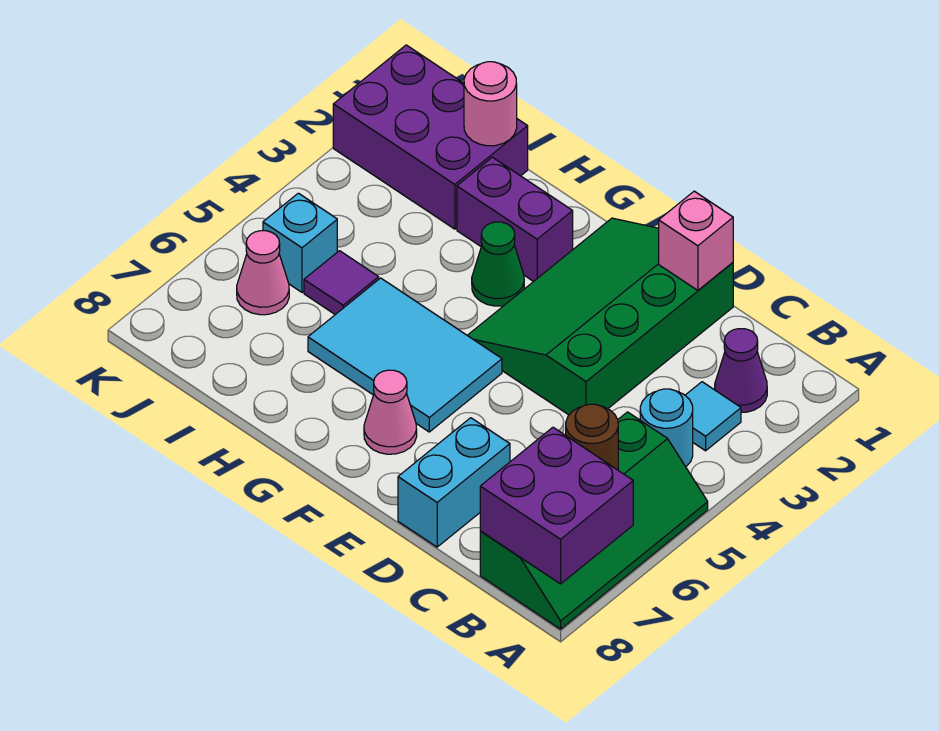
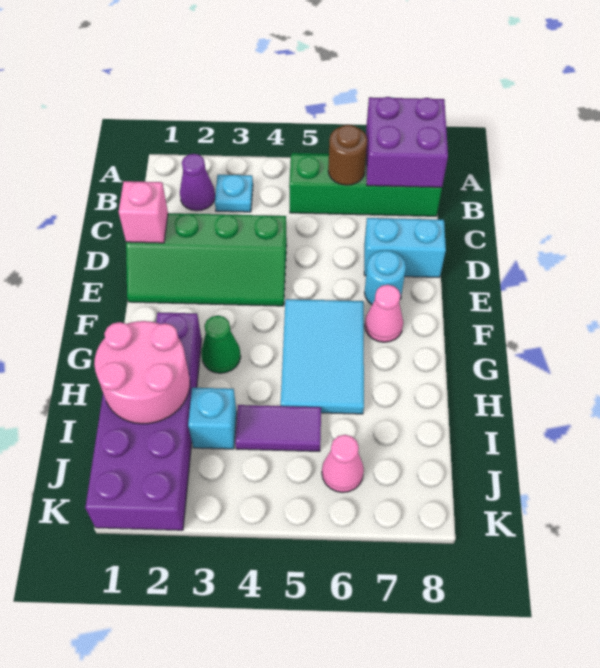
cyan tile B3 level 1 -> cyan plate B3 level 1
cyan round brick B4 level 1 -> cyan round brick E7 level 1
green slope D1:F4 level 1 top D -> green slope D1:E4 level 1 top D
pink round brick I1 level 2 -> pink round brick H1:I2 level 2
purple tile I5 level 1 -> purple tile I4:I5 level 1
cyan brick J5 level 1 -> cyan brick I3 level 1

